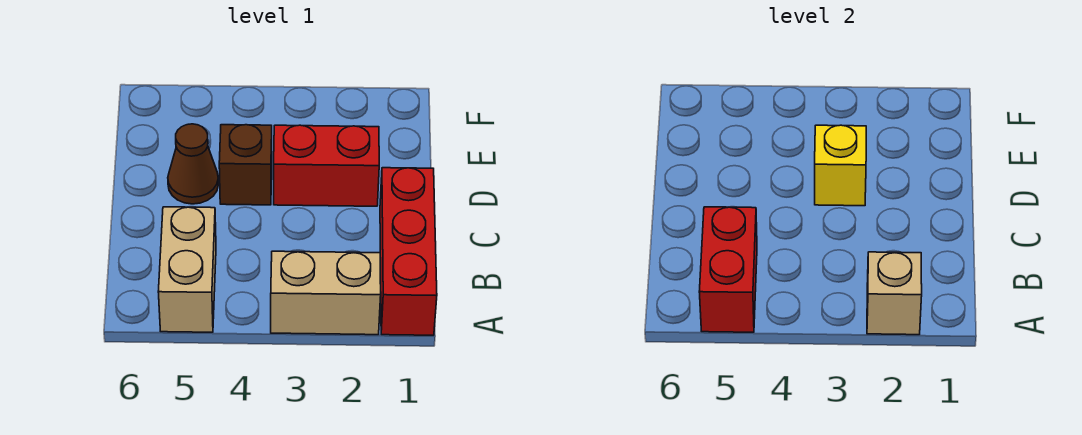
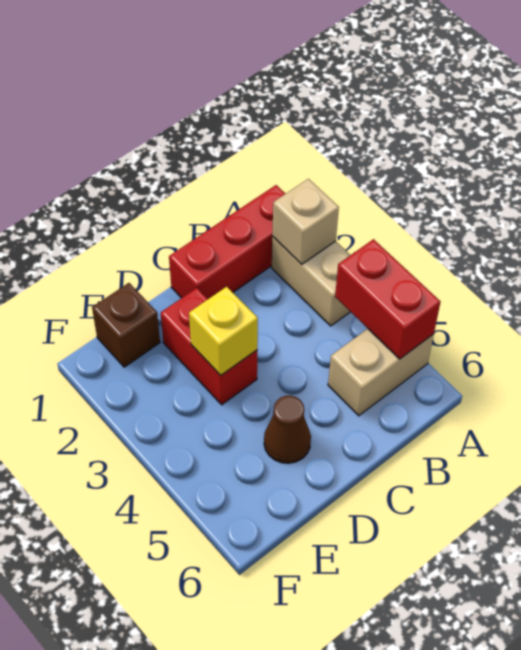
red brick A5:B5 level 2 -> red brick A4:A5 level 2
brown brick D4 level 1 -> brown brick E1 level 1

